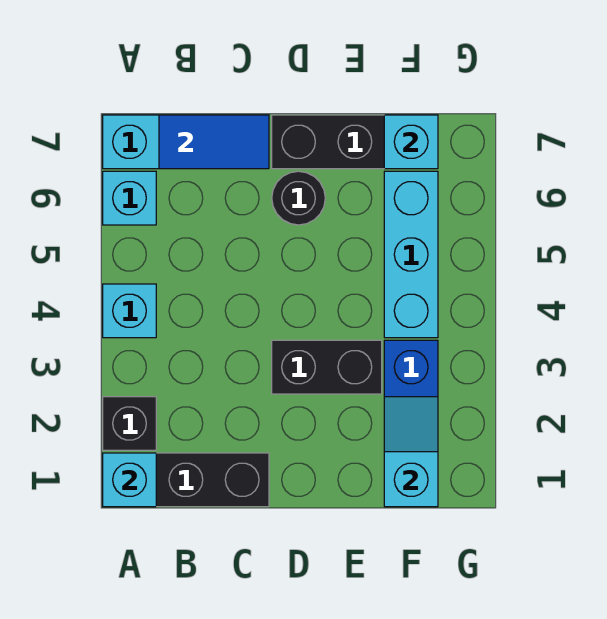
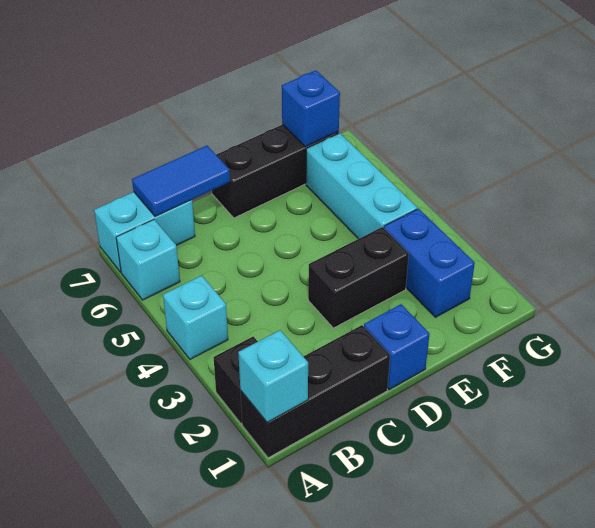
none -> blue brick D1 level 1
black round brick D6 level 1 -> none
cyan slope F1:F2 level 2 top 1 -> none
cyan brick F7 level 2 -> blue brick F7 level 2

